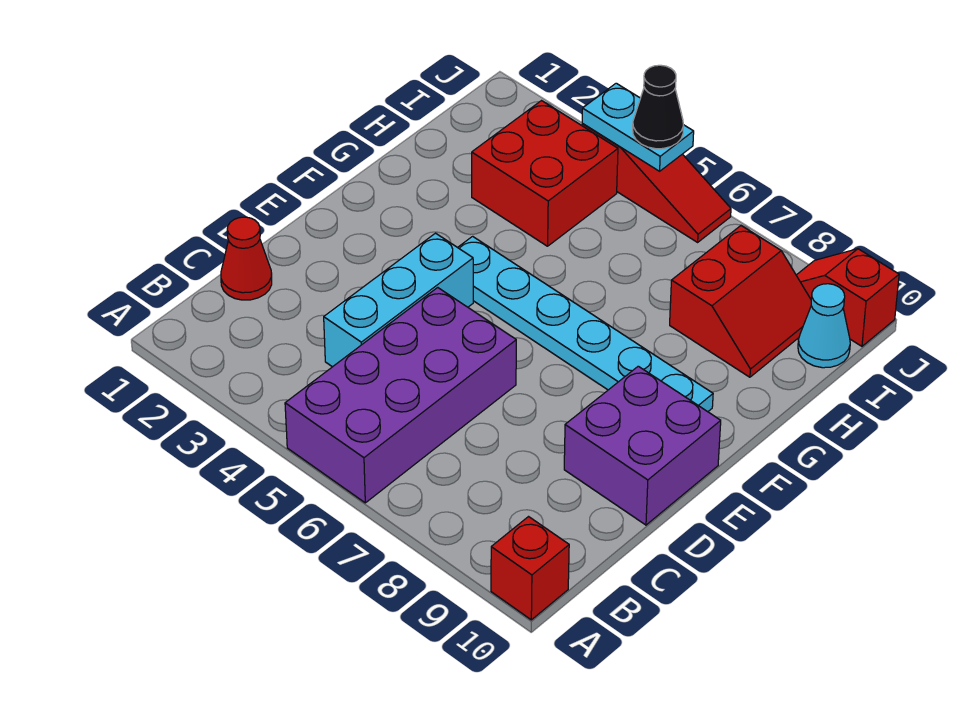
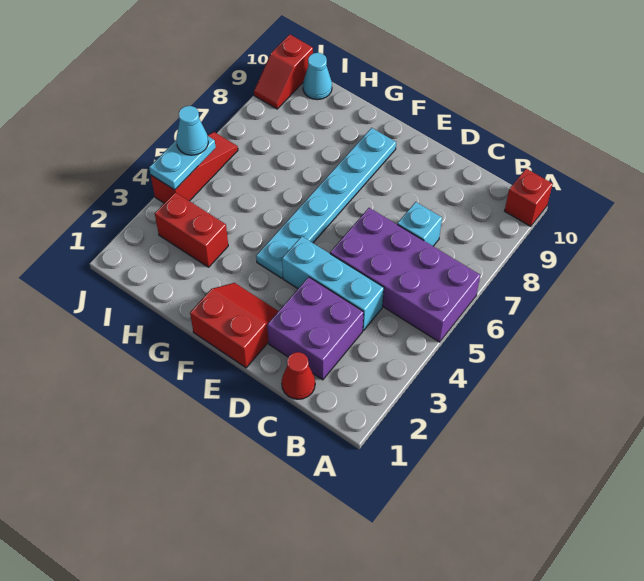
none -> cyan brick C7 level 1
purple brick D9:E10 level 1 -> purple brick C2:D3 level 1
red brick H3:I4 level 1 -> red brick H3:I3 level 1
red slope H8:I9 level 1 top 8 -> red slope E1:F2 level 1 top 1
black cone J5 level 3 -> cyan cone J5 level 3

